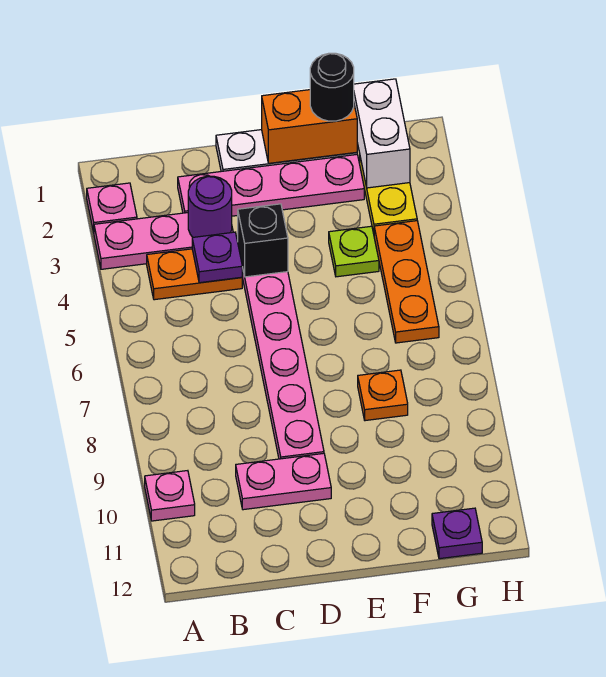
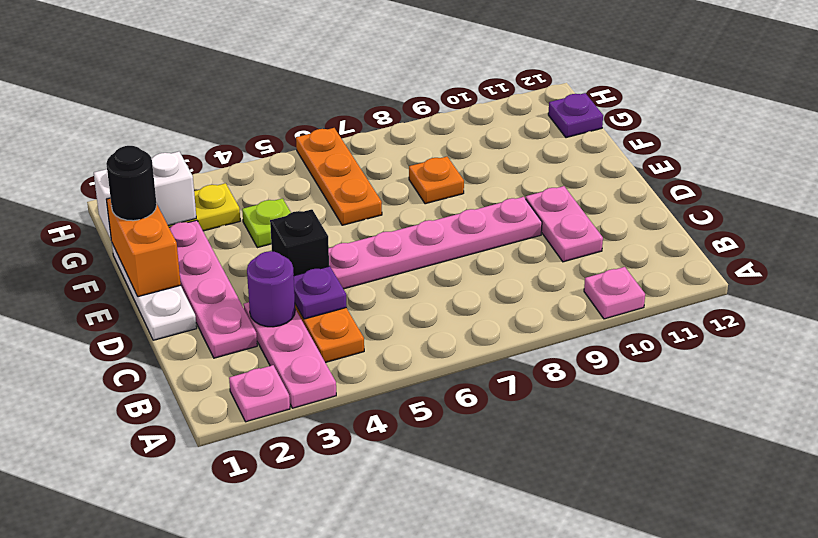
orange plate G4:G6 level 1 -> orange plate F6:H6 level 1

